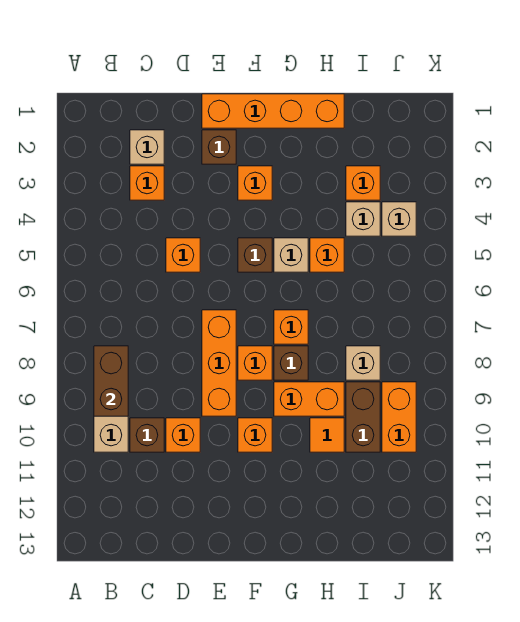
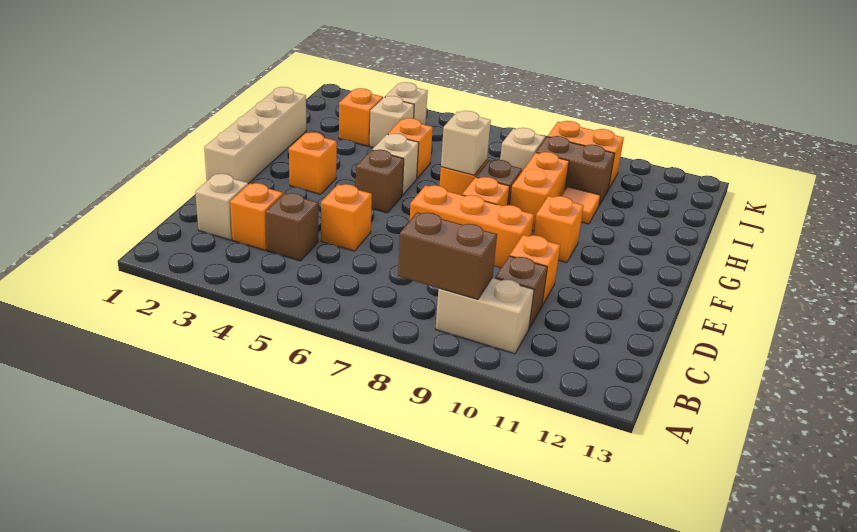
orange brick E1:H1 level 1 -> tan brick E1:H1 level 1
brown brick E2 level 1 -> brown brick C4 level 1
none -> tan brick G7 level 2

